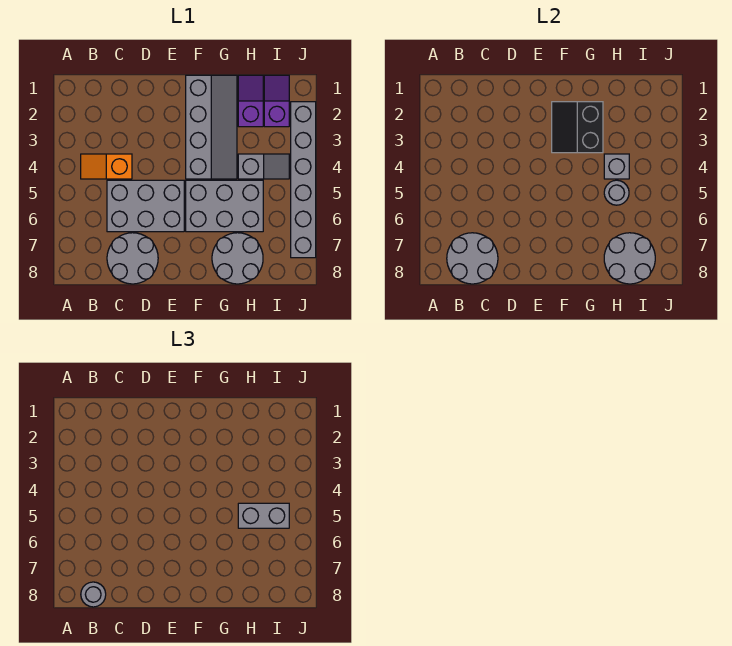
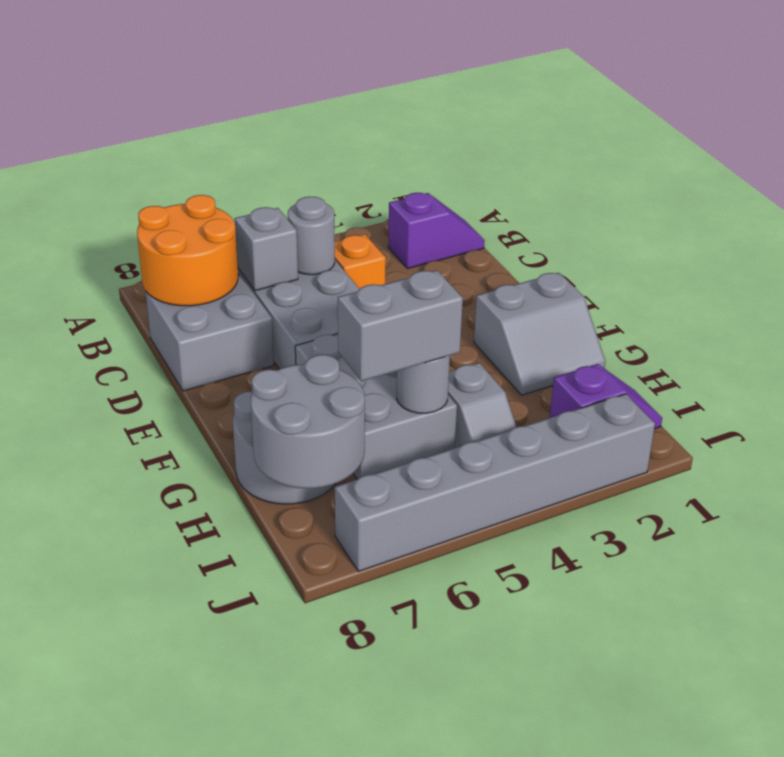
grey round brick B7:C8 level 2 -> orange round brick B7:C8 level 2
grey round brick B8 level 3 -> grey round brick C5 level 2
grey round brick C7:D8 level 1 -> grey brick C7:D8 level 1
grey slope F1:G4 level 1 top F -> grey slope F1:G2 level 1 top F
black slope F2:G3 level 2 top G -> none
purple slope H1:H2 level 1 top 2 -> purple slope B1:B2 level 1 top 2
grey brick H4 level 2 -> grey brick C6 level 2
grey brick H5:I5 level 3 -> grey brick H5:H6 level 3

